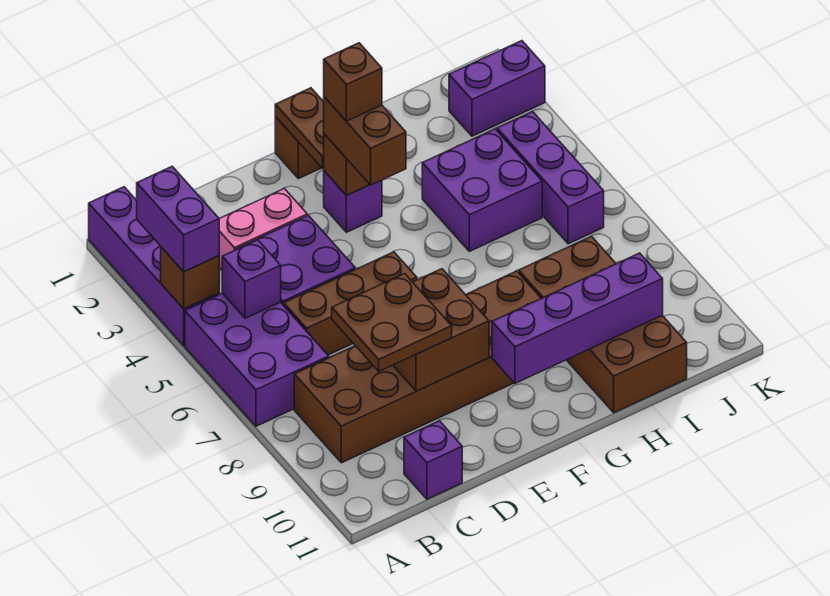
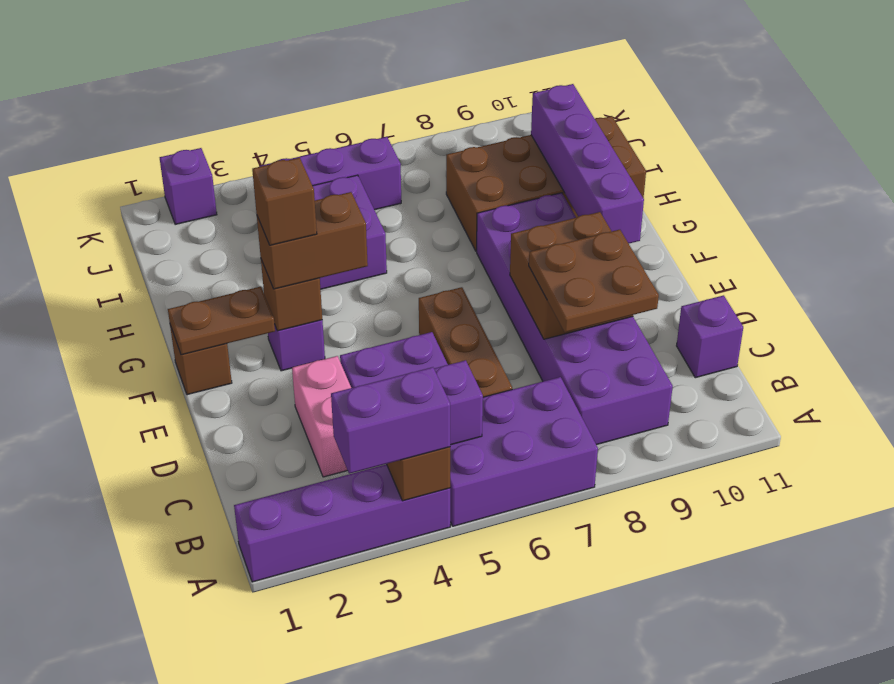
brown brick B8:G9 level 1 -> purple brick B8:G9 level 1
purple brick J2:K2 level 1 -> purple brick K2 level 1

